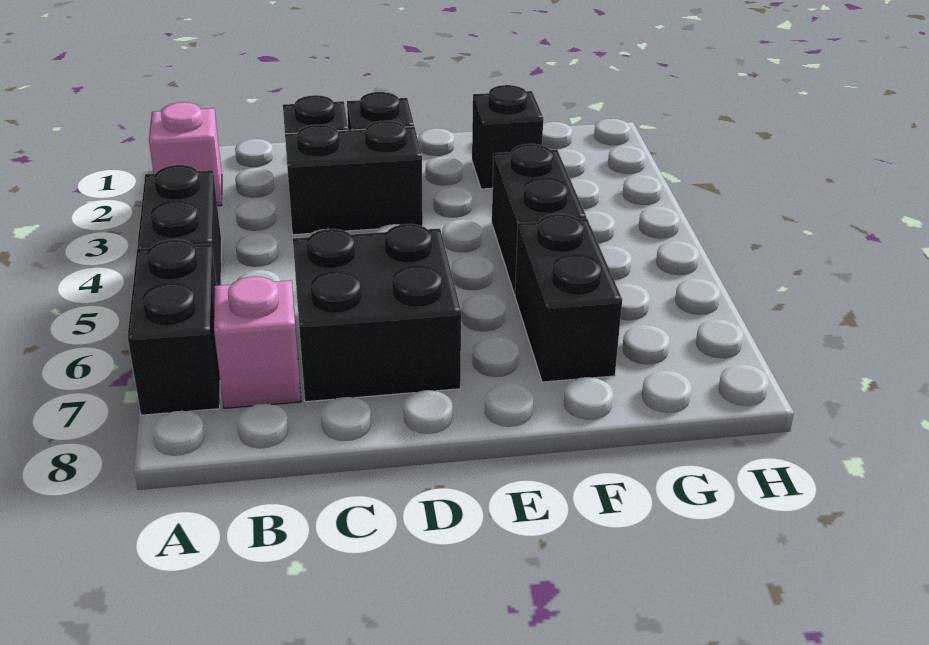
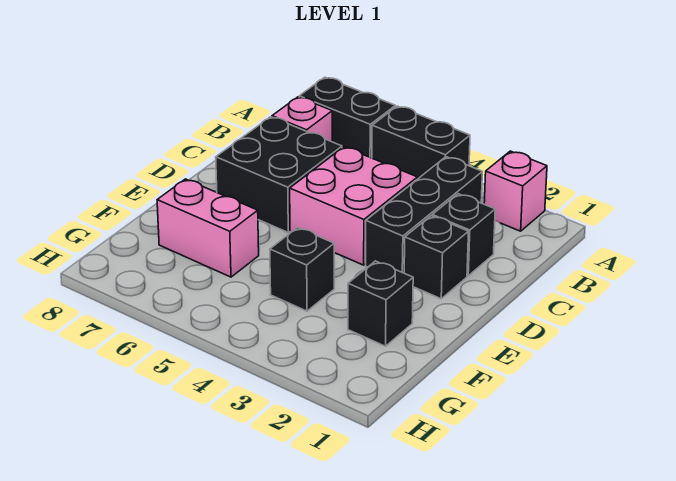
black brick C3:D3 level 1 -> black brick B3:D3 level 1
none -> pink brick C4:D5 level 1
black brick F4:F5 level 1 -> black brick F4 level 1
black brick F6:F7 level 1 -> pink brick F6:F7 level 1

